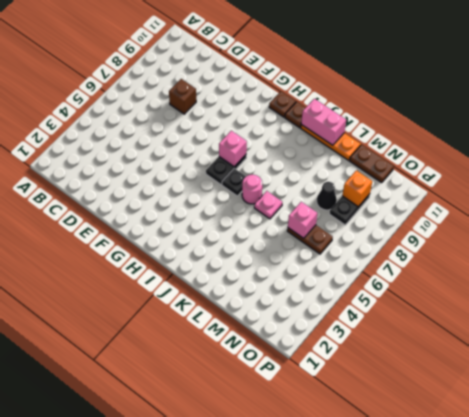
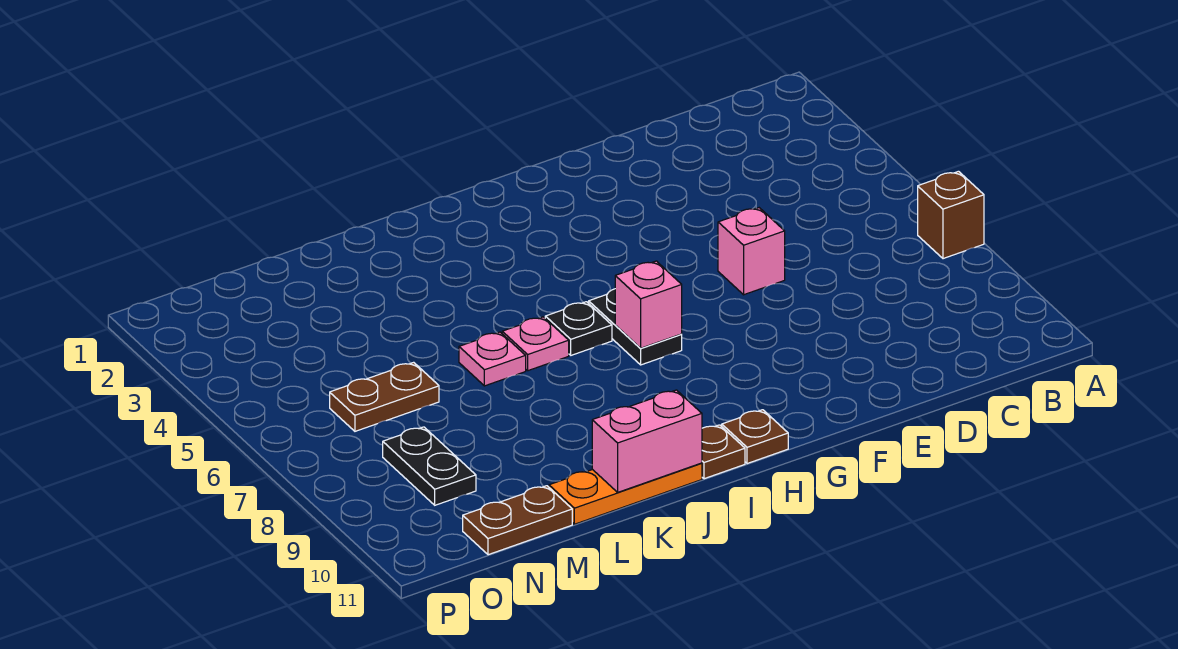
brown brick D8 level 1 -> brown brick A7 level 1
pink round brick J6 level 1 -> pink plate J6 level 1
pink brick M6 level 2 -> pink brick E6 level 1
black cone M8 level 1 -> none
orange brick N9 level 2 -> none

